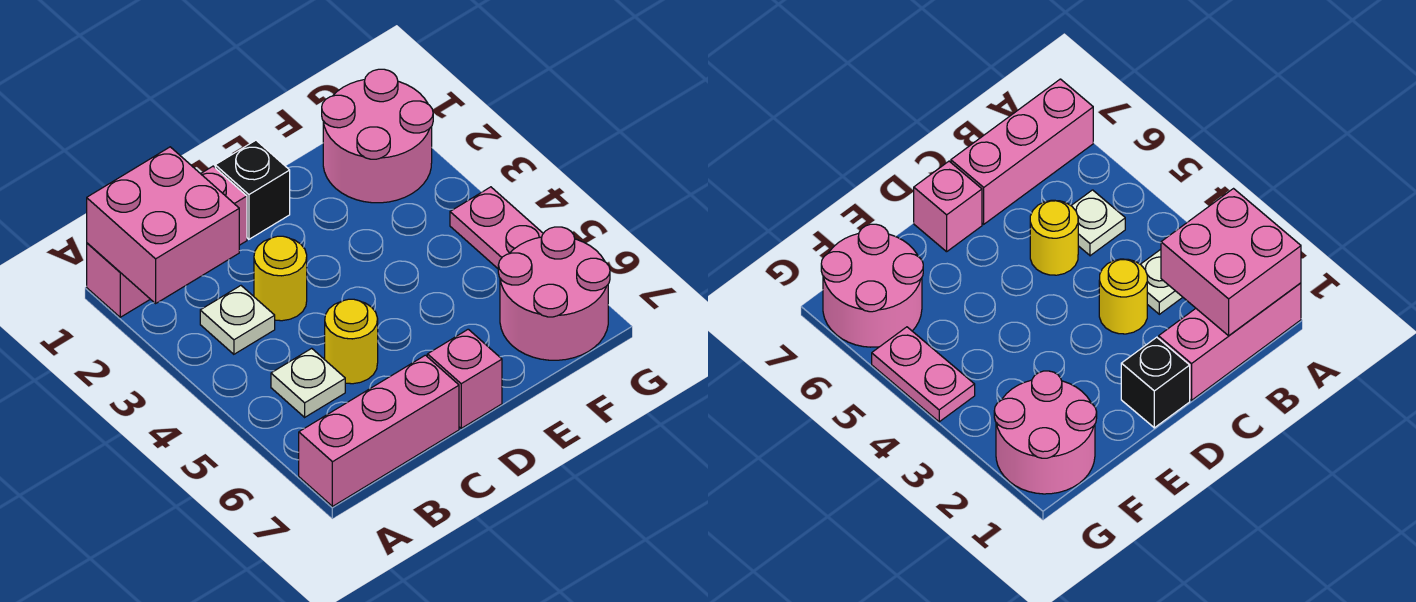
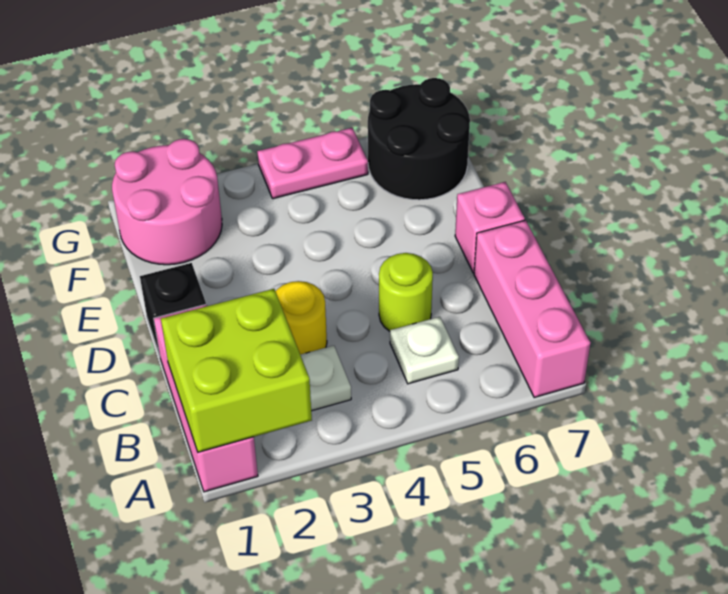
pink brick A1:B2 level 2 -> lime brick A1:B2 level 2
yellow round brick C5 level 1 -> lime round brick C5 level 1
pink round brick F6:G7 level 1 -> black round brick F6:G7 level 1

